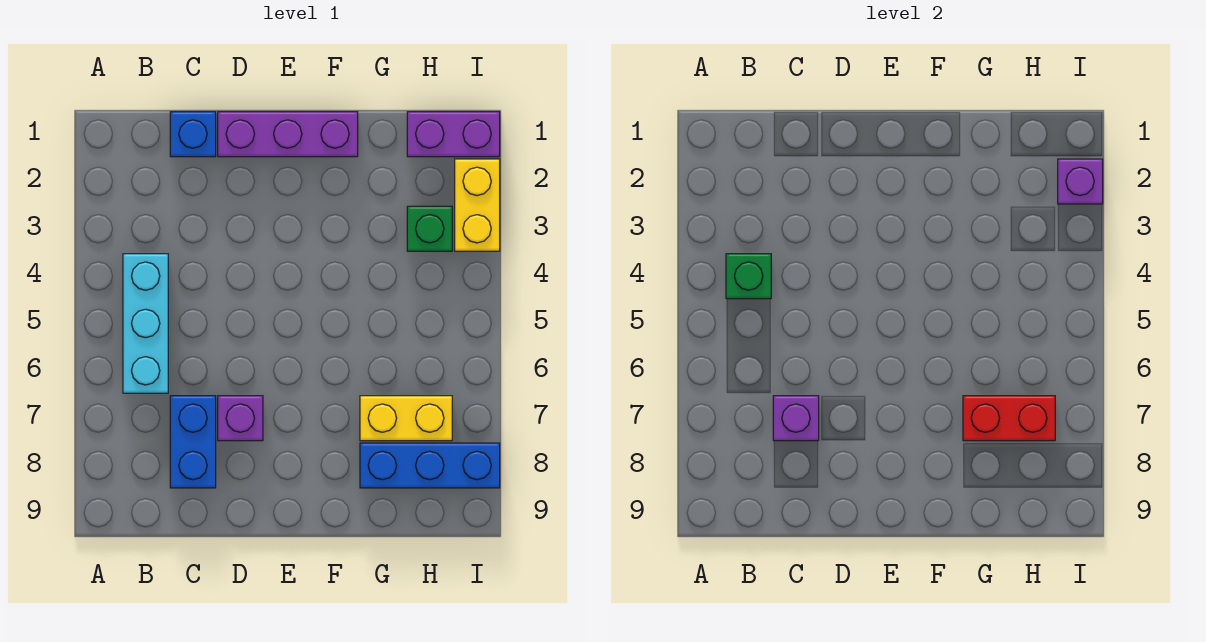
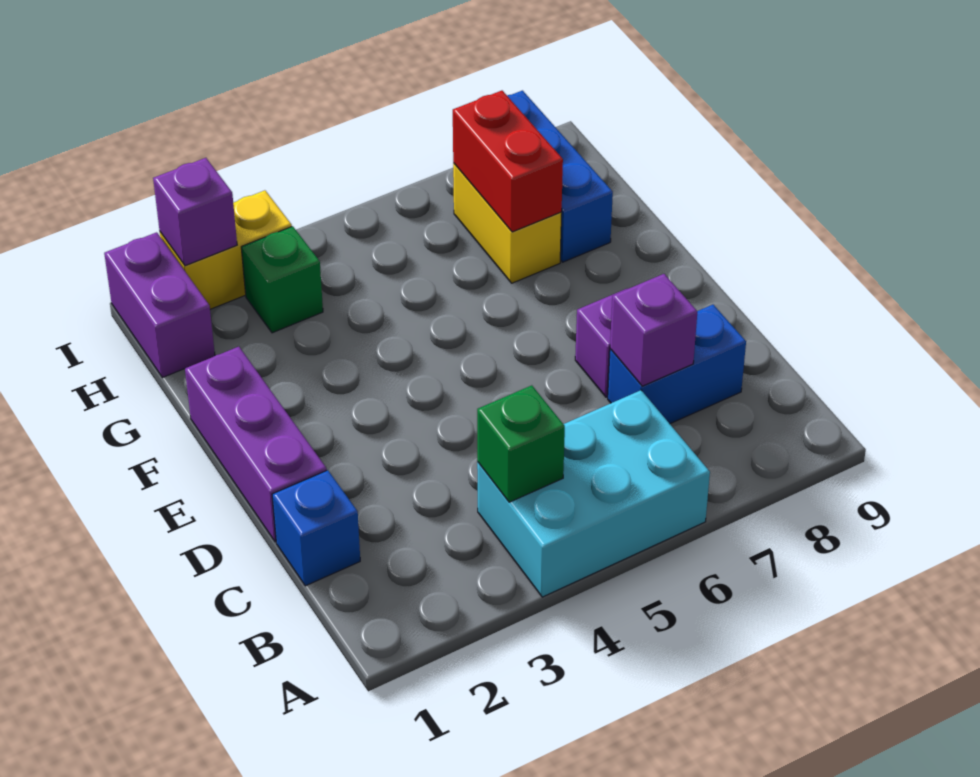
cyan brick B4:B6 level 1 -> cyan brick A4:B6 level 1

